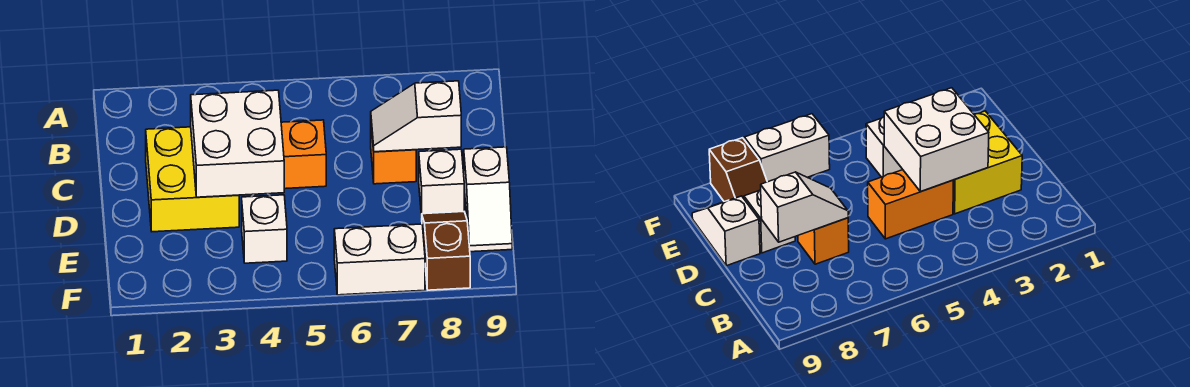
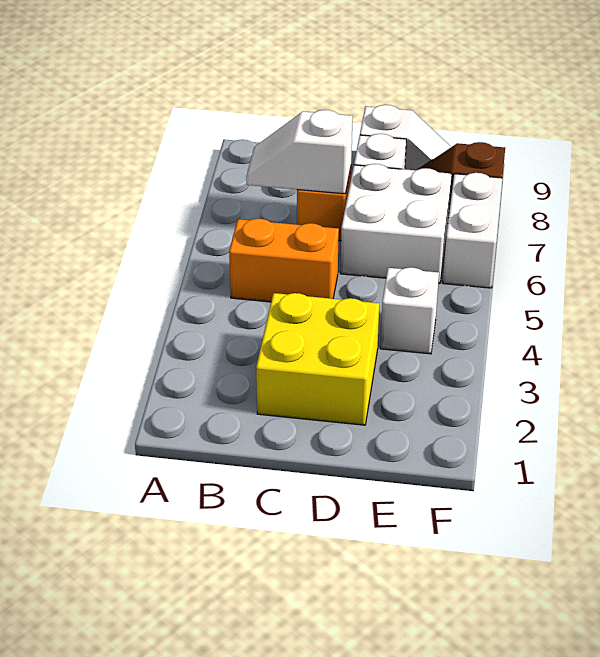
white brick C3:D4 level 2 -> white brick D6:E7 level 1
orange brick C4:C5 level 1 -> orange brick B5:C5 level 1
white slope C7:C8 level 2 top 8 -> white slope B7:C7 level 2 top C

